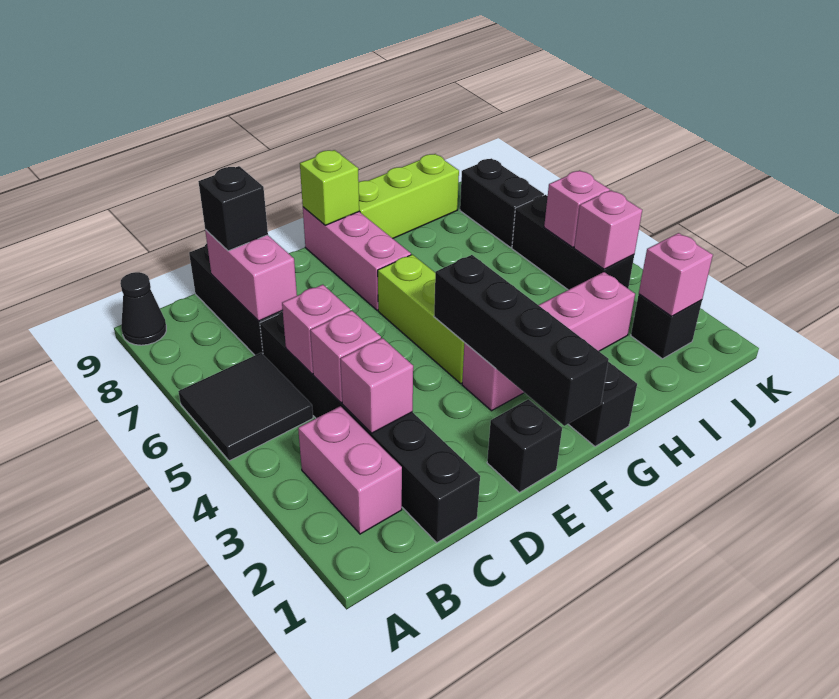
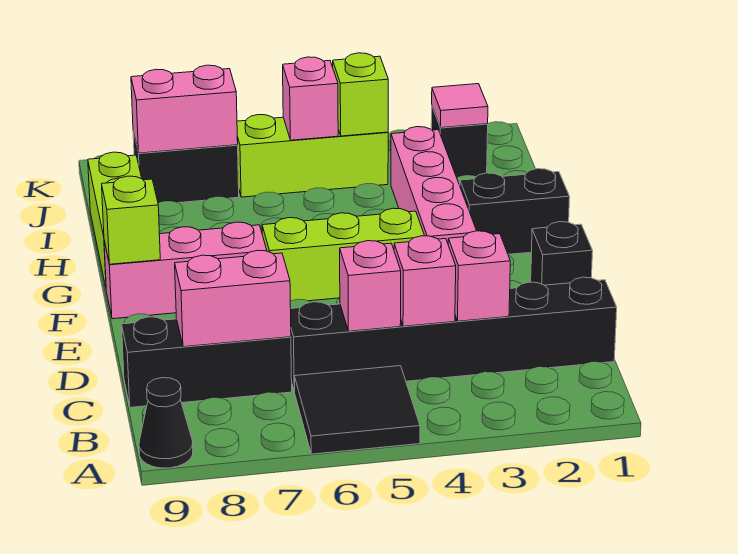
pink brick B2:B3 level 1 -> pink brick J7:J8 level 2
black brick C8 level 3 -> none
black brick F1:F4 level 2 -> none
pink brick J2 level 2 -> pink tile J2 level 2
black brick J4:J6 level 1 -> lime brick J4:J6 level 1
pink brick J4 level 2 -> lime brick J4 level 2

